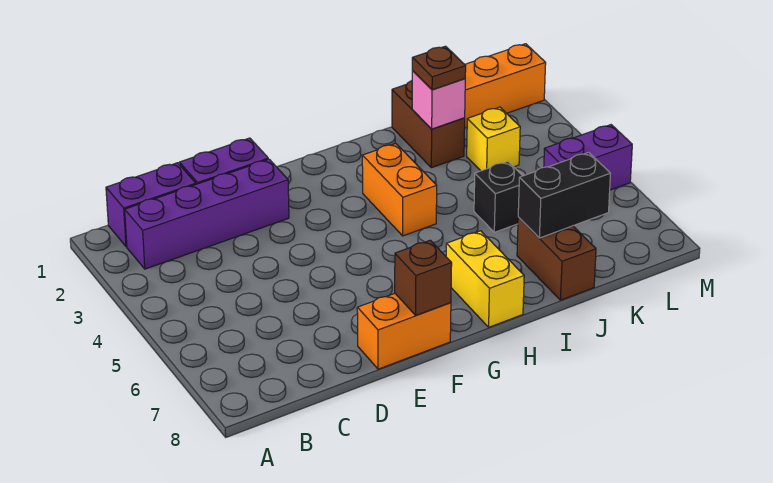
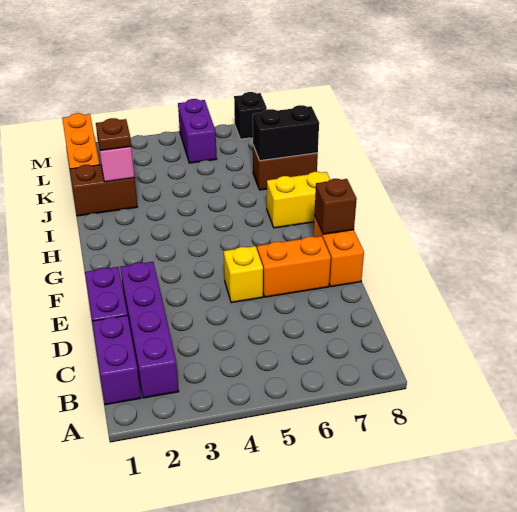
orange brick H3:H4 level 1 -> orange brick E6:E7 level 1
black brick J5 level 1 -> black brick M7 level 1
black brick J7:K7 level 2 -> black brick J7:J8 level 2
yellow brick K3 level 1 -> yellow brick E5 level 1

